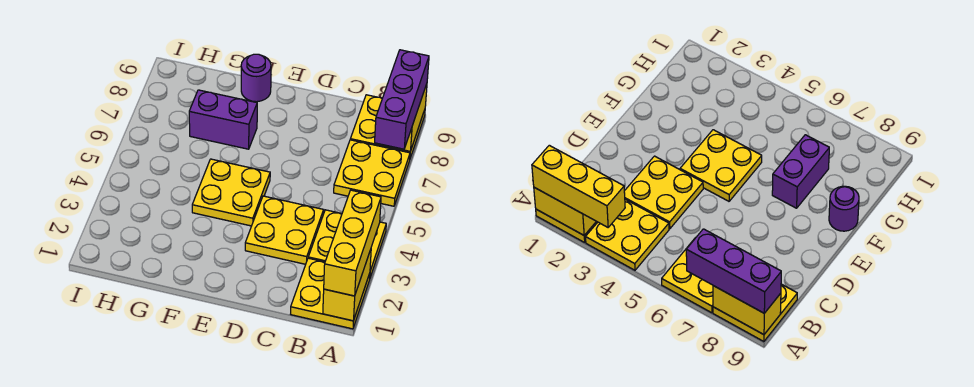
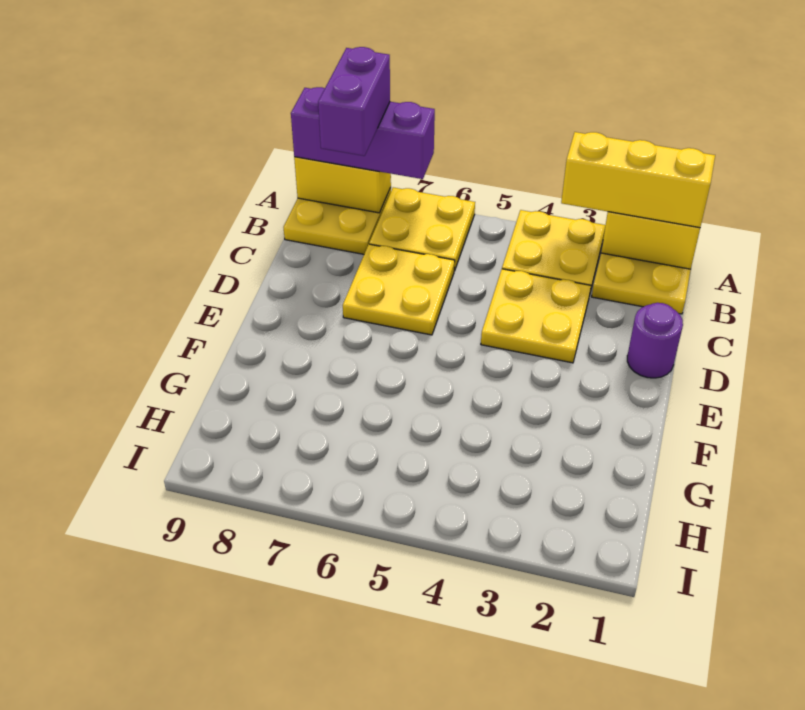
yellow plate E4:F5 level 1 -> yellow plate C6:D7 level 1
purple brick F7:G7 level 1 -> purple brick A8:B8 level 4
purple round brick F9 level 1 -> purple round brick D1 level 1

